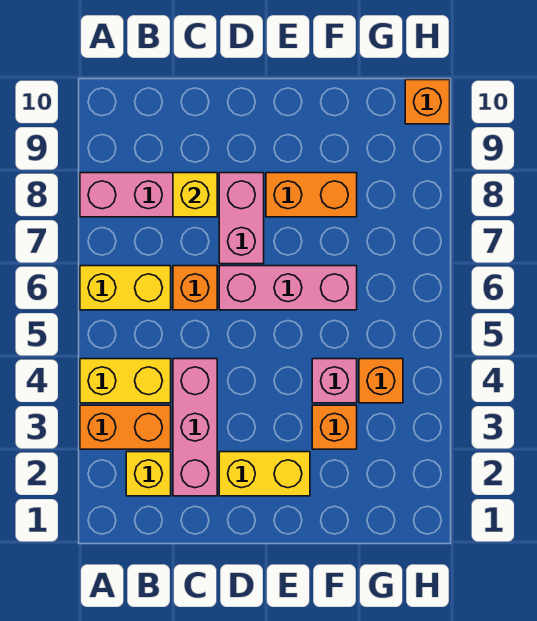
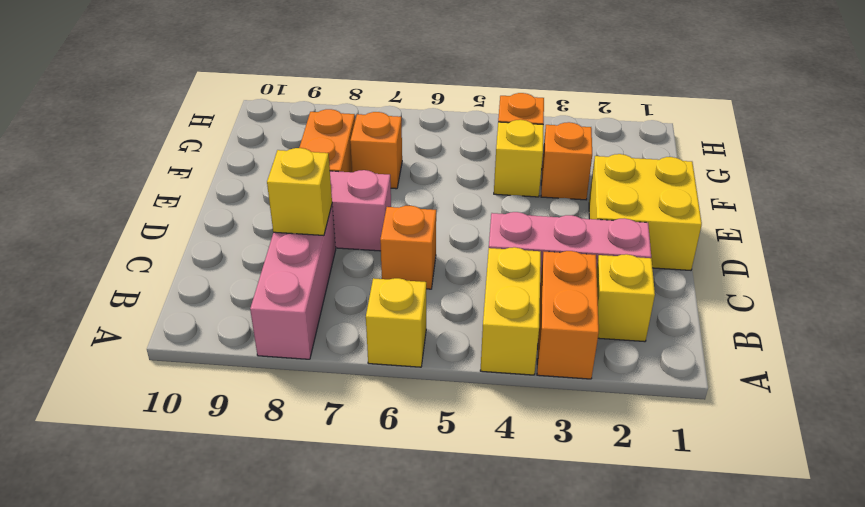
yellow brick A6:B6 level 1 -> yellow brick A6 level 1
yellow brick D2:E2 level 1 -> yellow brick D1:E2 level 1
pink brick D6:F6 level 1 -> none
pink brick F4 level 1 -> yellow brick F4 level 1
orange brick H10 level 1 -> orange brick F7 level 1

